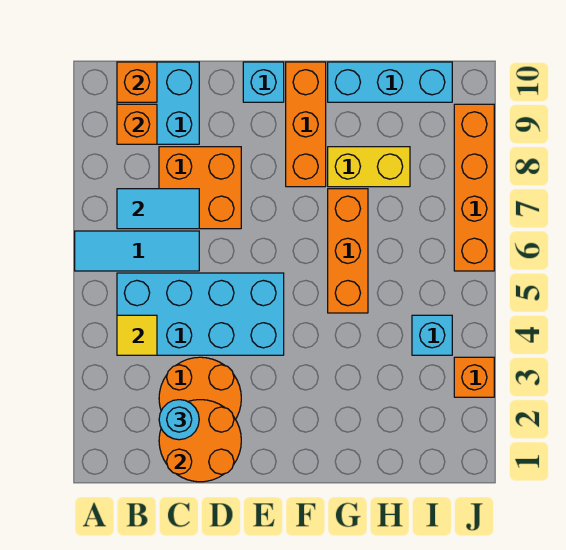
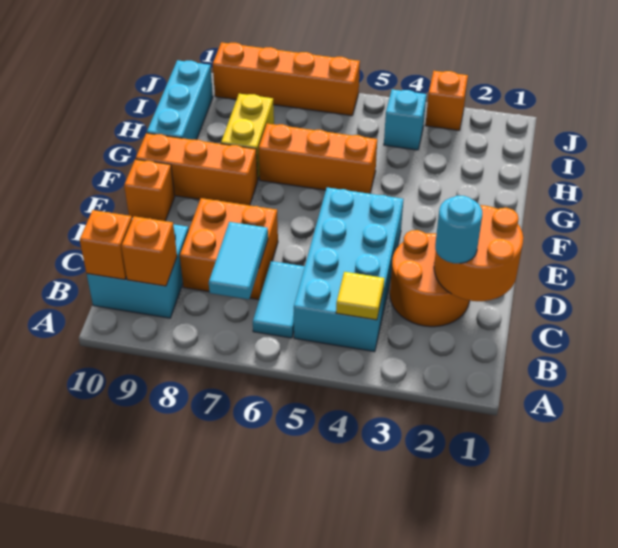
cyan tile A6:C6 level 1 -> cyan tile B6:C6 level 1
cyan brick E10 level 1 -> orange brick E10 level 1

